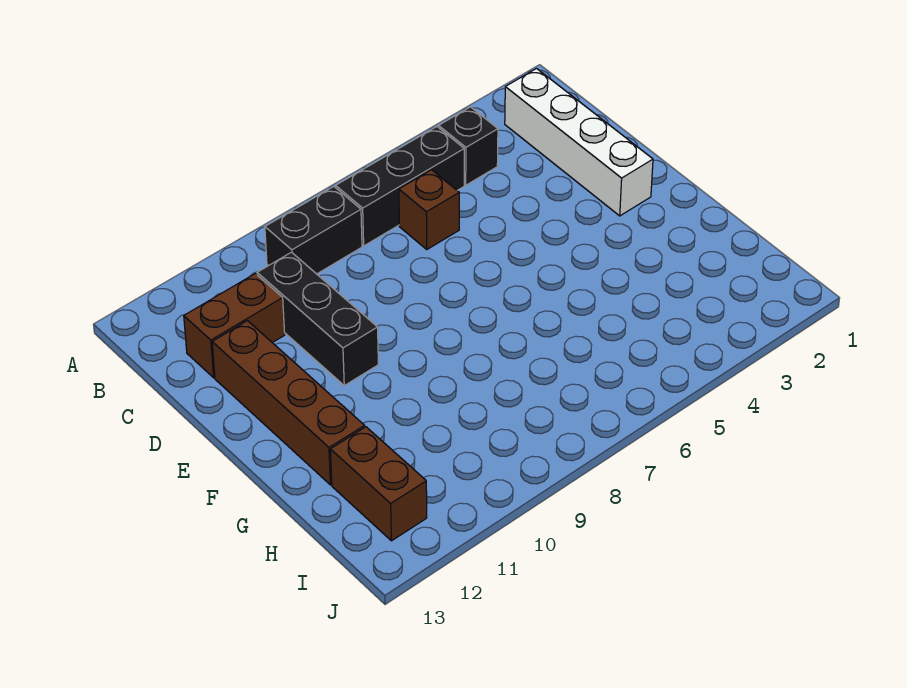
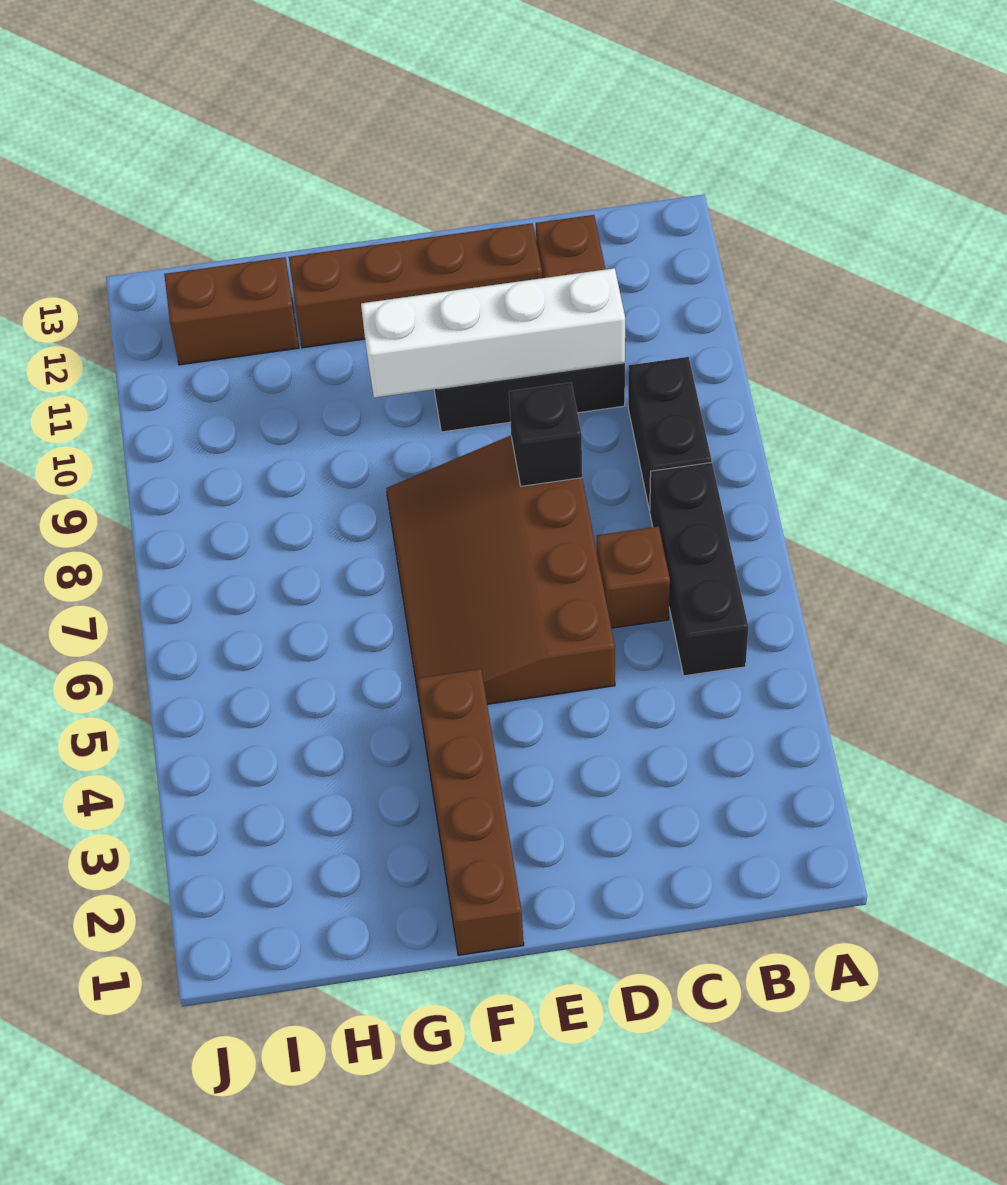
white brick B2:E2 level 1 -> white brick C10:F10 level 2
black brick B4 level 1 -> black brick D8 level 2
none -> brown slope D5:F8 level 1 top D
none -> brown brick F1:F4 level 1

